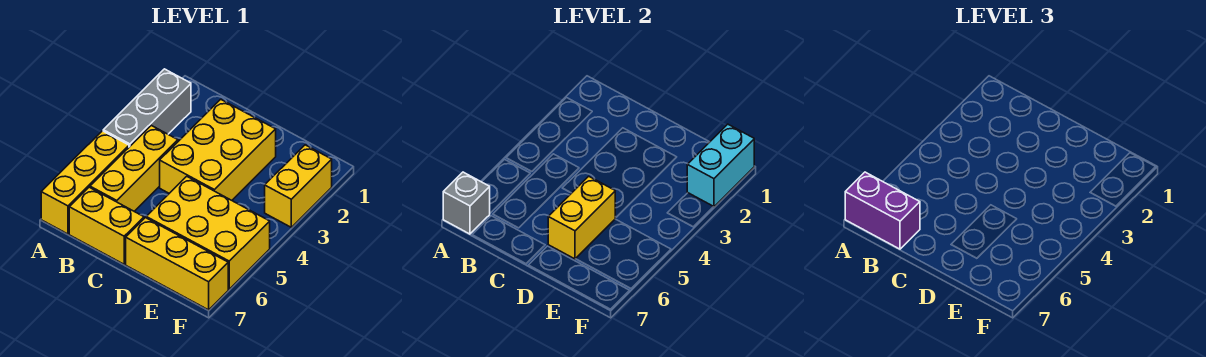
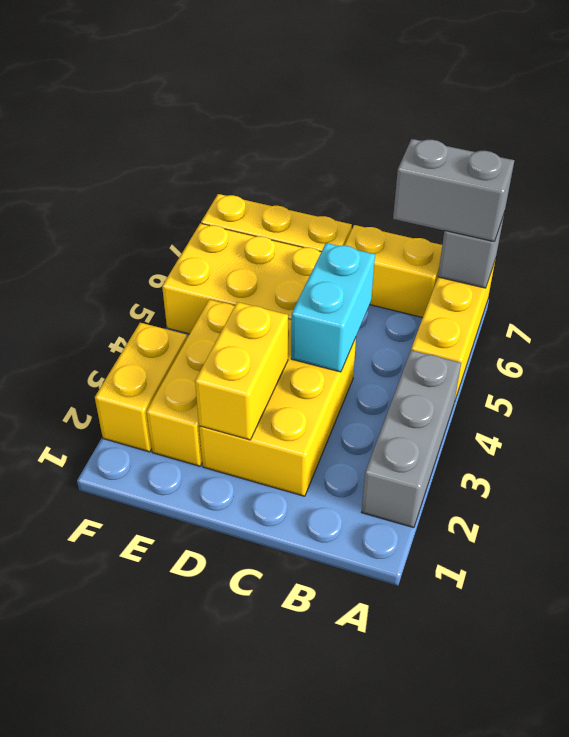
purple brick A7:B7 level 3 -> grey brick A7:B7 level 3
yellow brick B4:B6 level 1 -> yellow brick E2:E4 level 1
yellow brick D5:D6 level 2 -> yellow brick D2:D3 level 2
cyan brick F1:F2 level 2 -> cyan brick C4:C5 level 2

